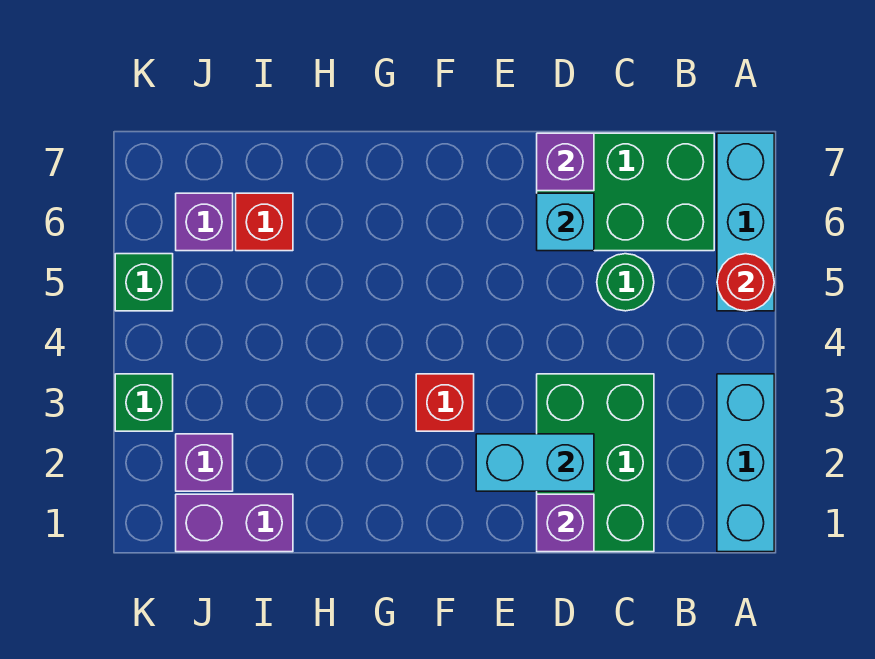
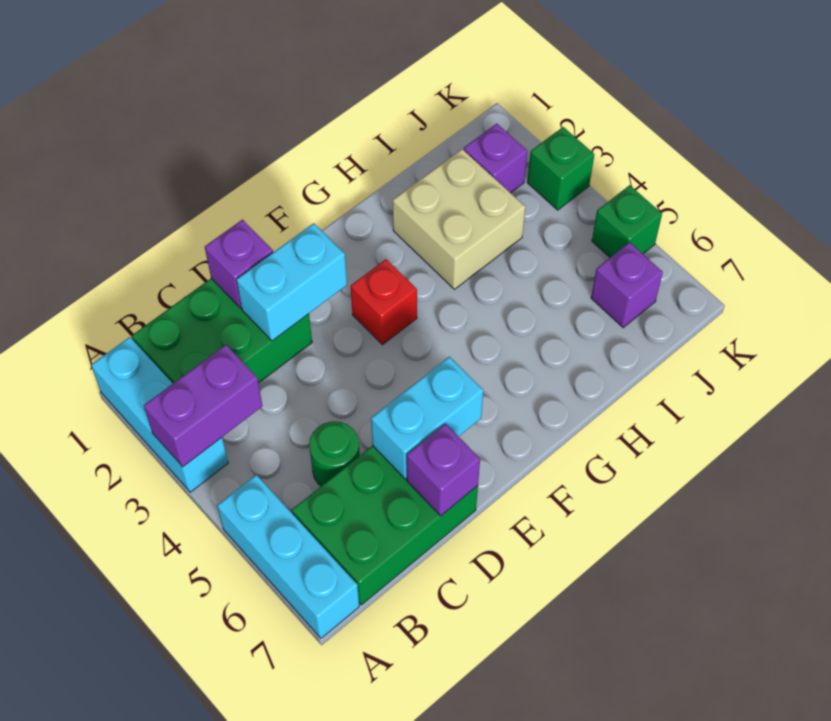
red round brick A5 level 2 -> none
green brick C1:D3 level 1 -> green brick B1:D2 level 1
cyan brick D6 level 2 -> cyan brick D6:E6 level 2
none -> tan brick H2:I3 level 1
purple brick I1:J1 level 1 -> purple brick A3:B3 level 2
red brick I6 level 1 -> none

